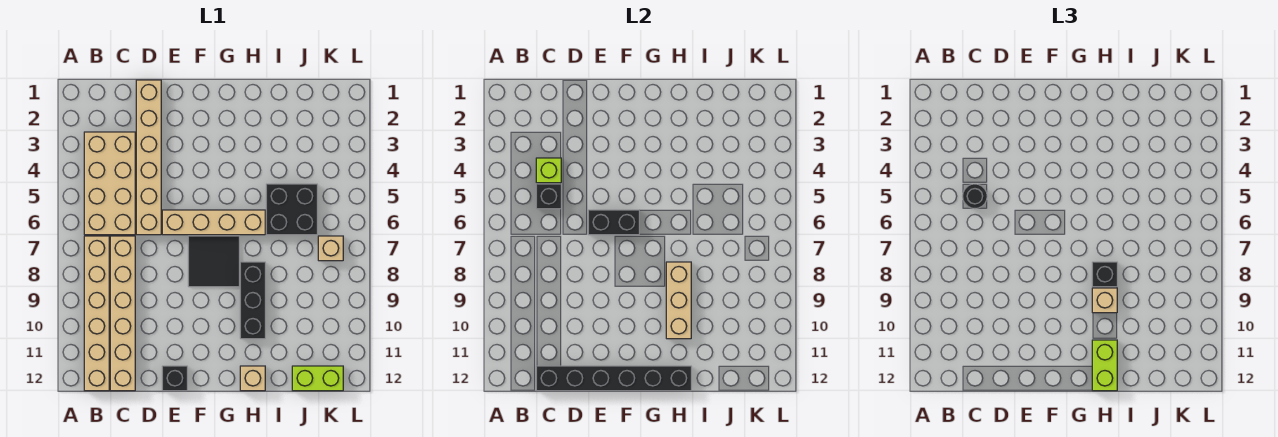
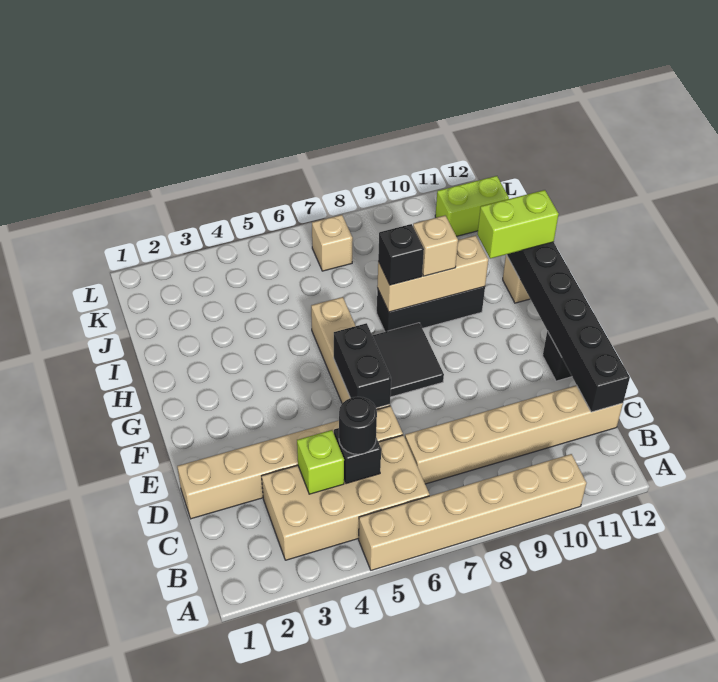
tan brick B7:B12 level 1 -> tan brick A5:A10 level 1
black brick I5:J6 level 1 -> none
lime brick J12:K12 level 1 -> lime brick K11:K12 level 1

